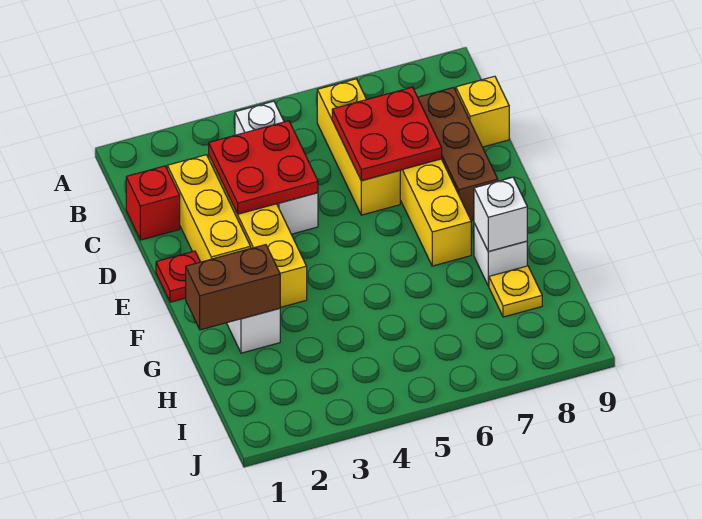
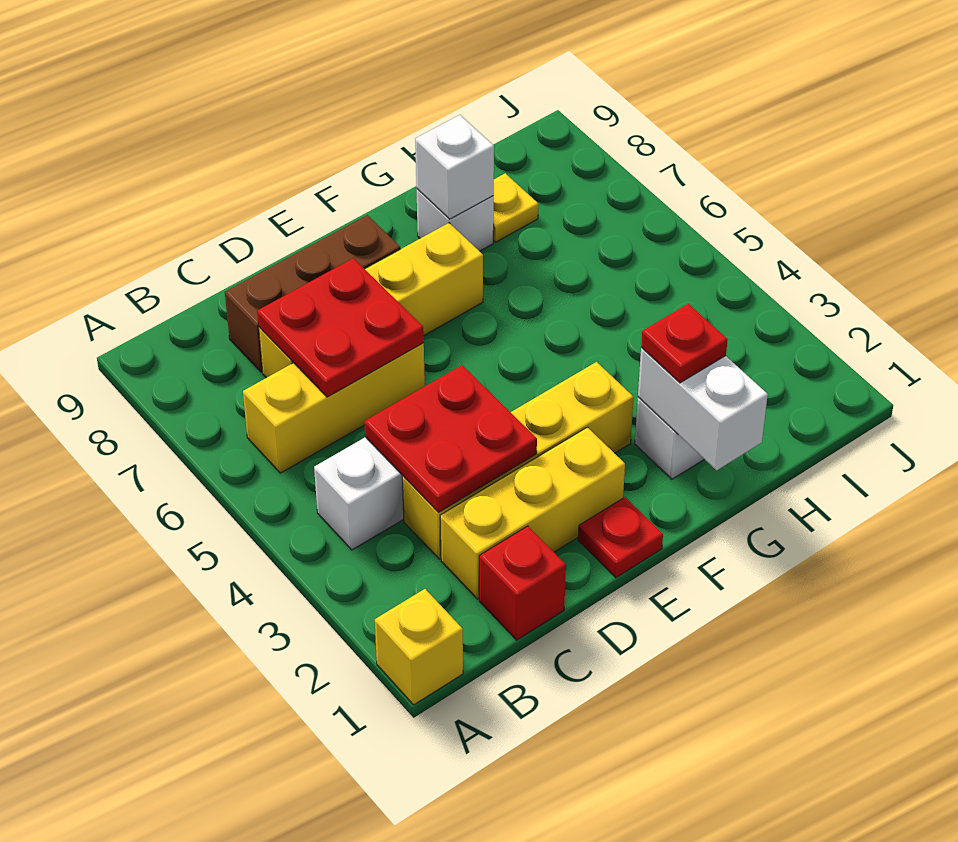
yellow brick C9 level 1 -> yellow brick A1 level 1
brown brick G1:G2 level 2 -> white brick G1:G2 level 2
none -> red plate G2 level 3

